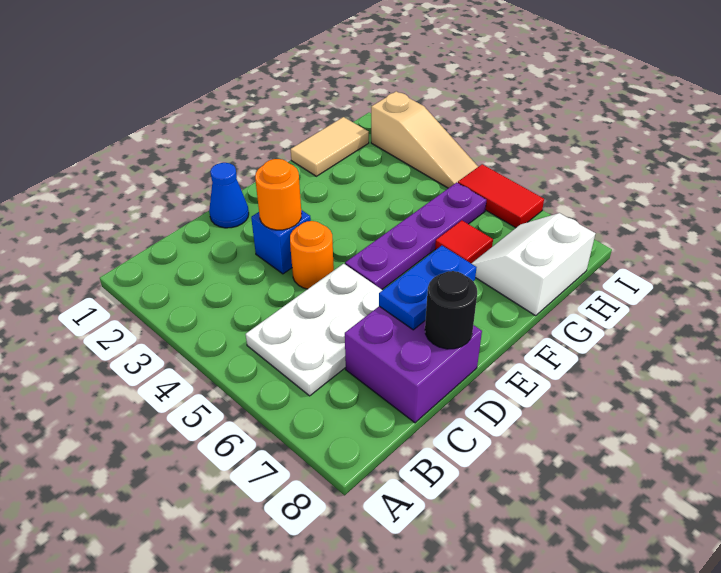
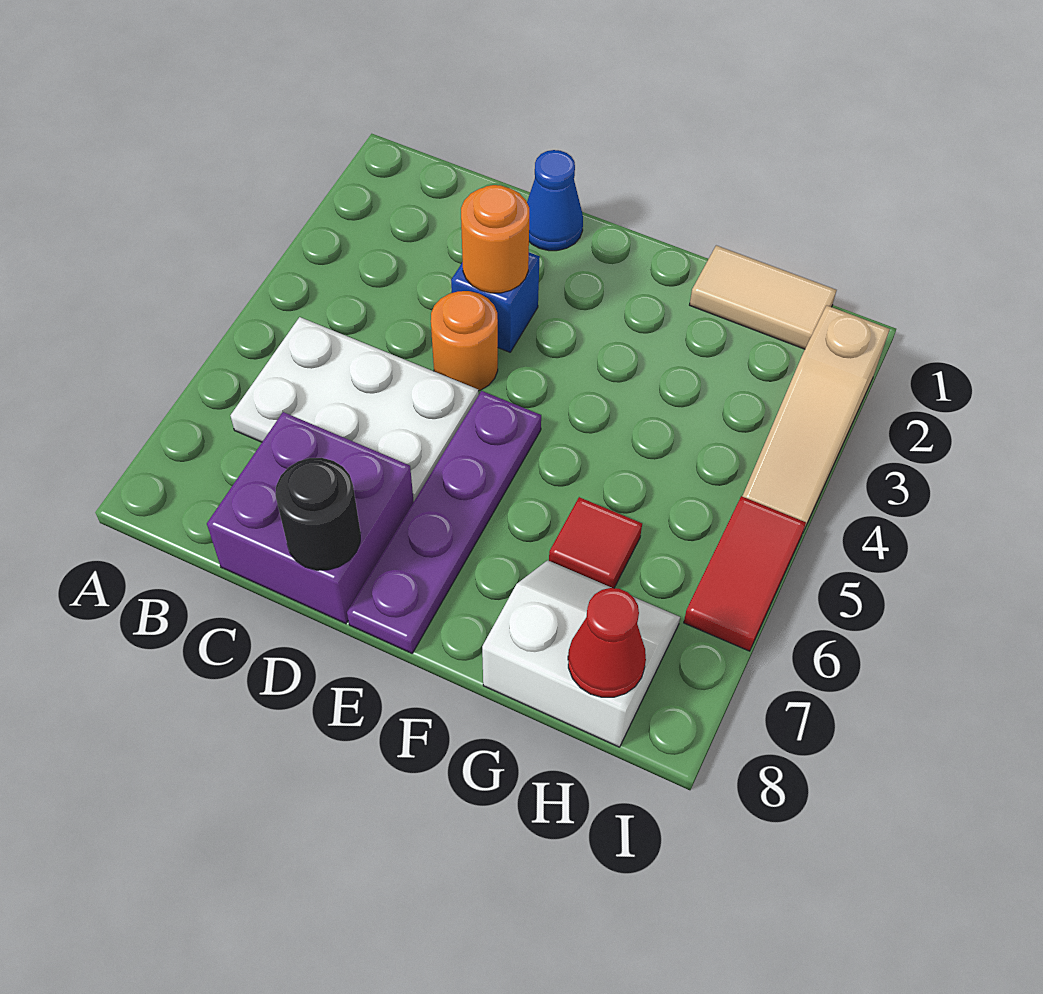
blue plate D7:E7 level 2 -> none
purple plate E5:H5 level 1 -> purple plate E5:E8 level 1
none -> red cone H8 level 2

